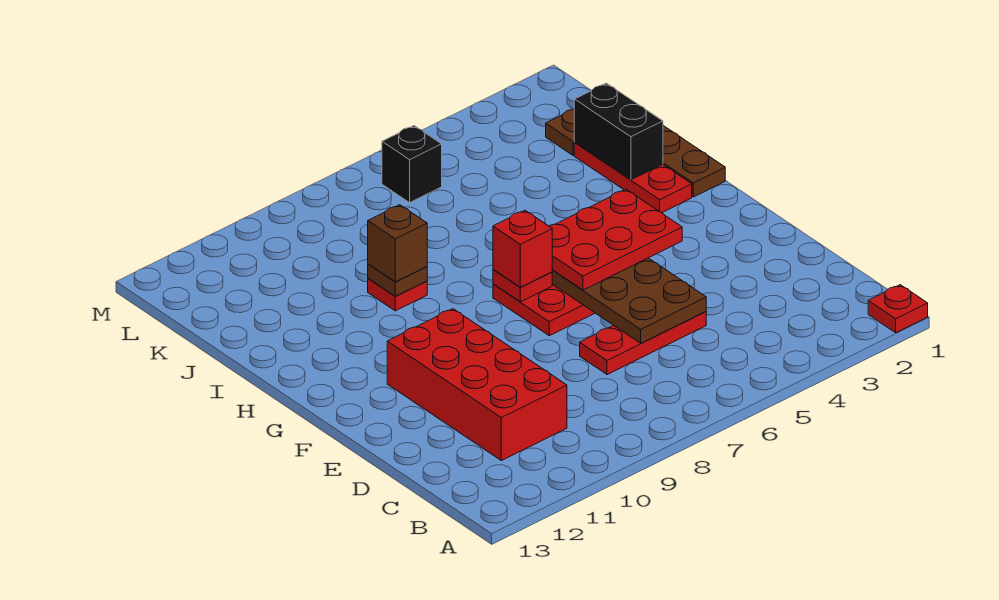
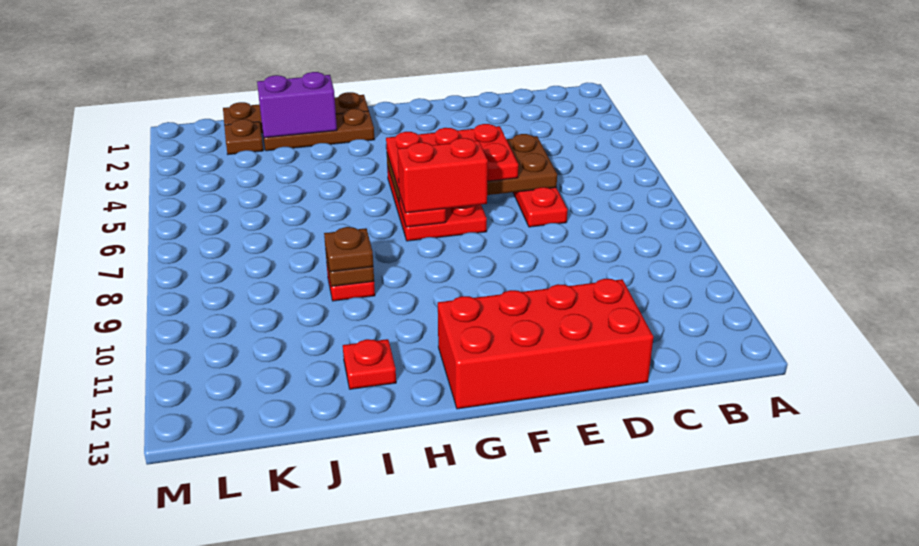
red plate A1 level 1 -> red plate I12 level 1
red brick C10:F11 level 1 -> red brick D12:G13 level 1
red plate F4:G6 level 3 -> red plate E5:G6 level 3
red brick G7 level 3 -> red brick F7:G7 level 3
red plate H2:J2 level 1 -> brown plate H2:J2 level 1
black brick I2:J2 level 2 -> purple brick I2:J2 level 2
brown brick I9 level 3 -> brown plate I9 level 3
black brick L6 level 1 -> none

